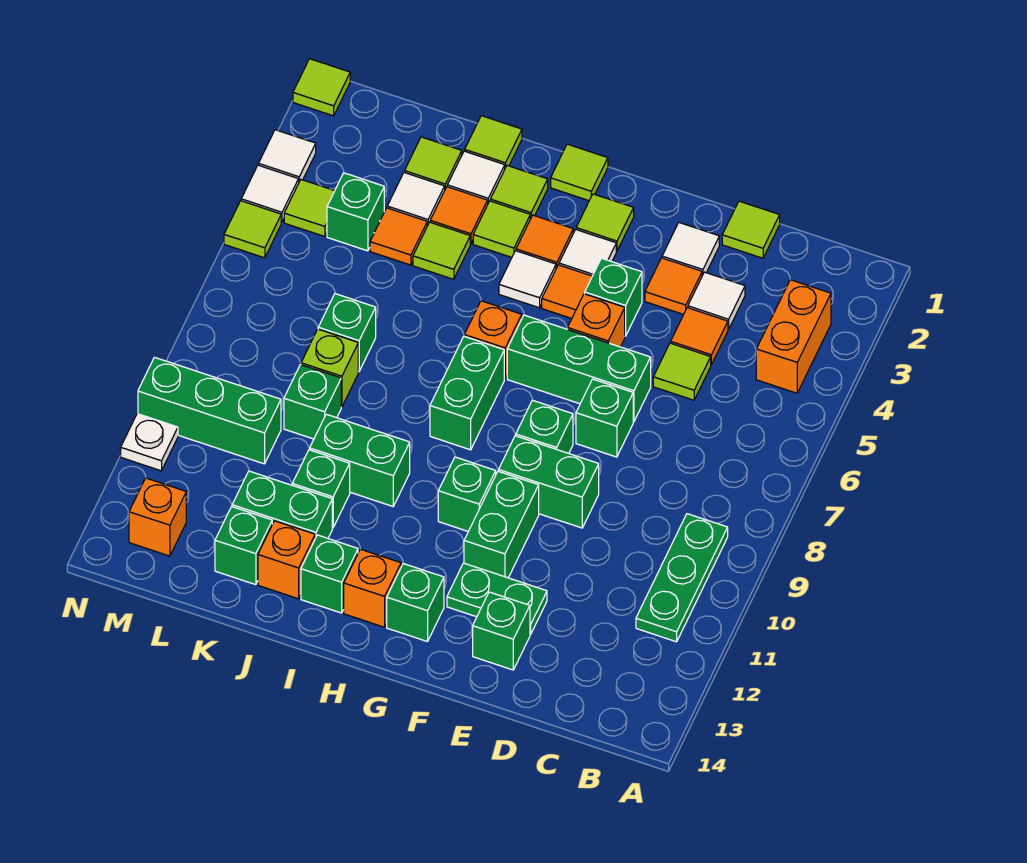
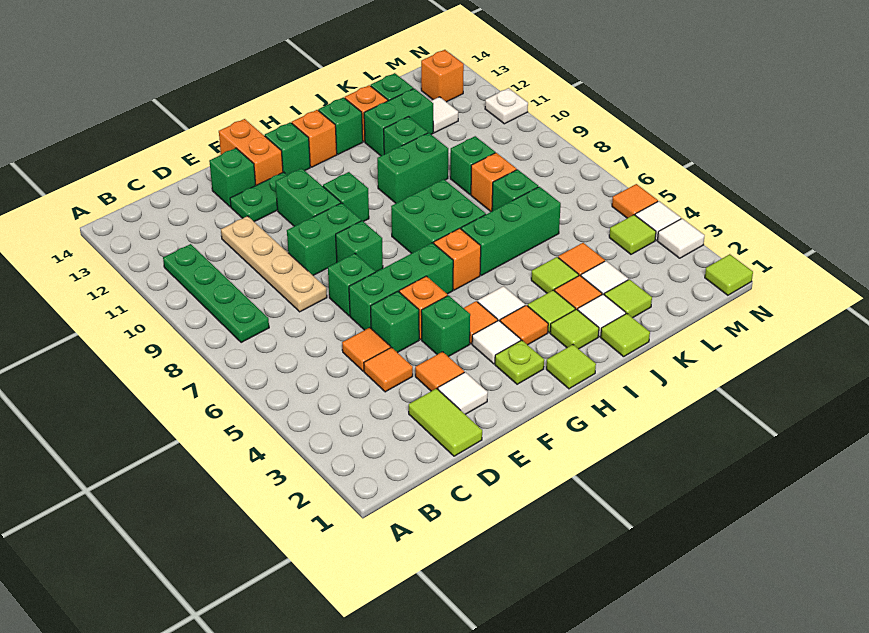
orange brick B3:B4 level 1 -> orange brick F13:F14 level 1
green plate B9:B11 level 1 -> green plate B8:B11 level 1
lime tile D1 level 1 -> lime tile D1:D2 level 1
white tile D3 level 1 -> white tile L12 level 1
lime tile D5 level 1 -> orange tile D5 level 1
none -> tan plate D8:D11 level 1
lime tile G2 level 1 -> lime plate G2 level 1
green brick H7:H8 level 1 -> green brick H7:I8 level 1
lime brick K8 level 1 -> orange brick K8 level 1
green brick L4 level 1 -> green brick E5 level 1
green brick L10:N10 level 1 -> green brick I6:K6 level 1
lime tile N5 level 1 -> orange tile N5 level 1

